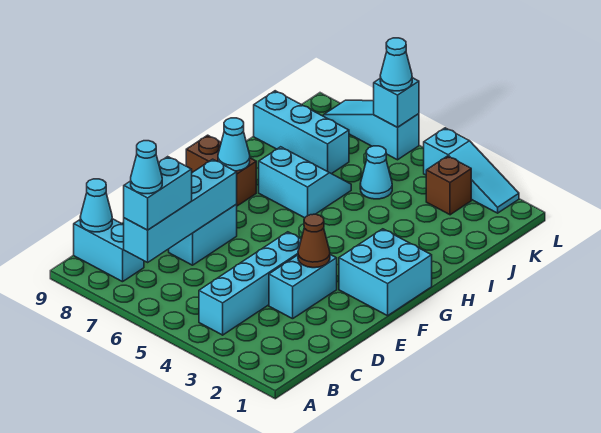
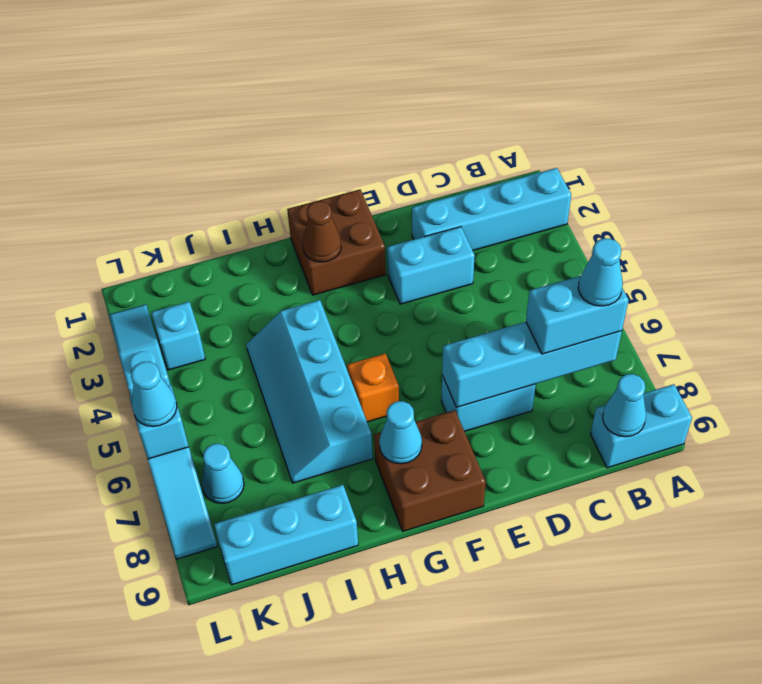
cyan brick B4:E4 level 1 -> cyan brick A2:D2 level 1
cyan brick B8:B9 level 1 -> cyan brick A9:B9 level 1
brown cone E3 level 2 -> brown cone G2 level 2
cyan brick F1:G2 level 1 -> brown brick F1:G2 level 1
none -> orange brick G6 level 1
brown brick G8:G9 level 1 -> brown brick F8:G9 level 1
cyan slope H6:I7 level 1 top H -> cyan slope H4:I7 level 1 top H
cyan cone J5 level 1 -> cyan cone K7 level 1
cyan brick J7:J9 level 1 -> cyan brick I9:K9 level 1
brown brick K3 level 1 -> cyan brick K3 level 1

